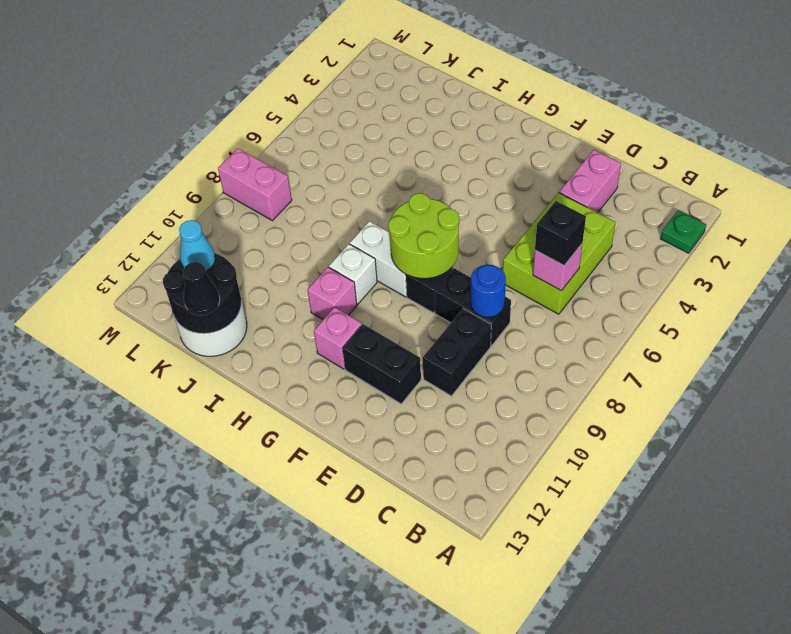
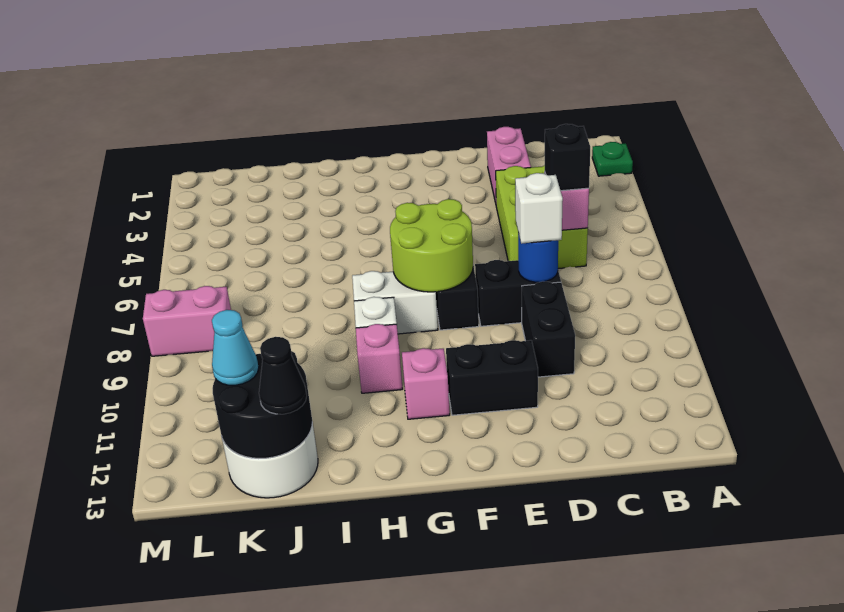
none -> white brick D8 level 3

